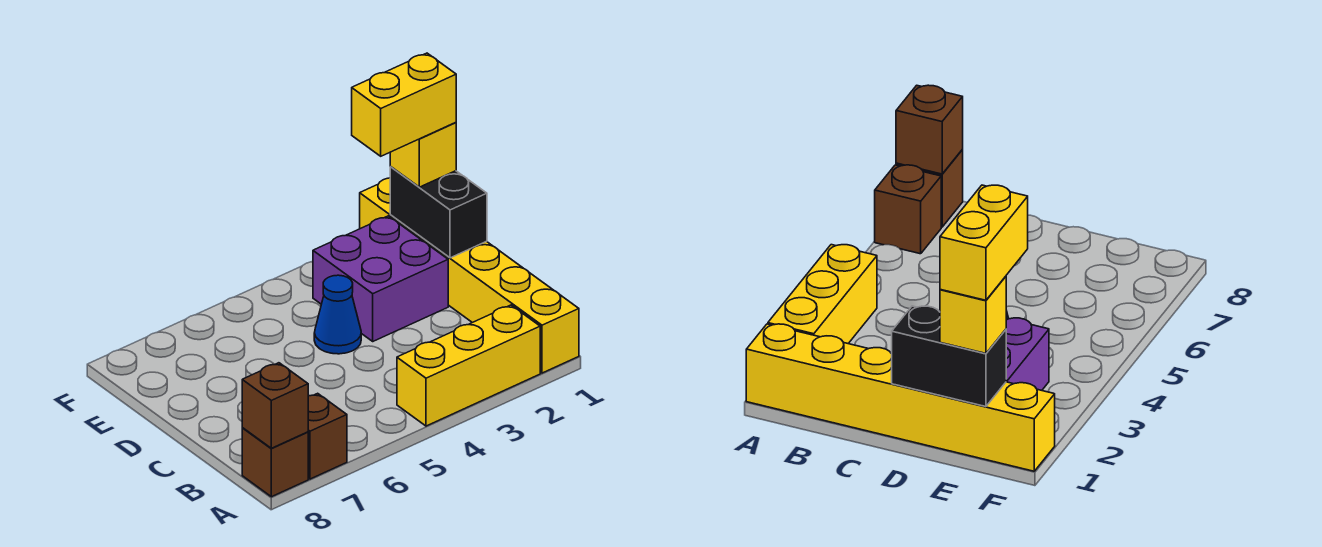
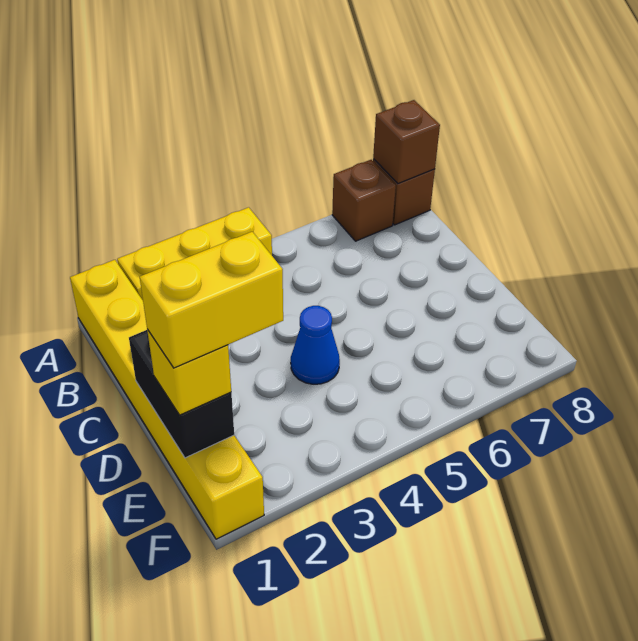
purple brick D2:E3 level 1 -> none

